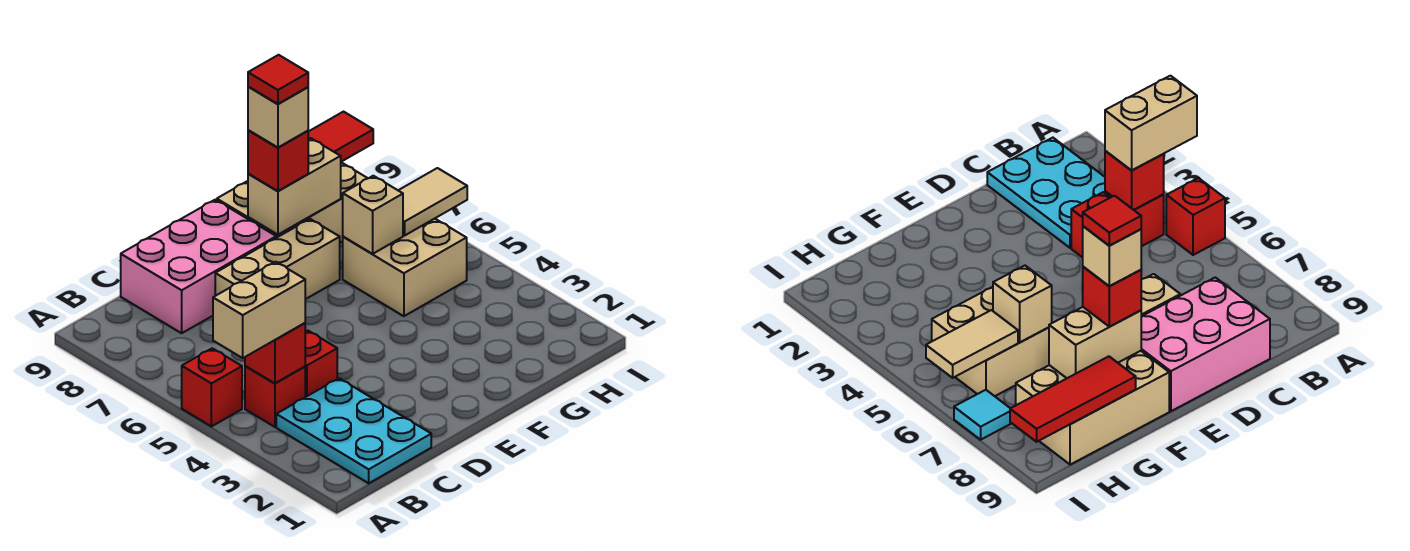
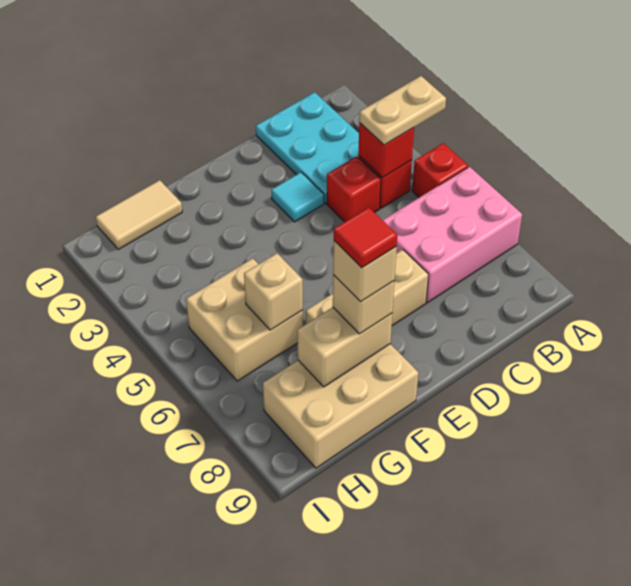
tan brick A4:B4 level 3 -> tan plate A4:B4 level 3
pink brick C8:E9 level 1 -> pink brick A6:C7 level 1
red brick F8 level 3 -> tan brick F8 level 3
red tile G9:I9 level 2 -> none
tan tile H6:I6 level 2 -> tan tile G1:H1 level 1
cyan tile I7 level 1 -> cyan tile D3 level 1

